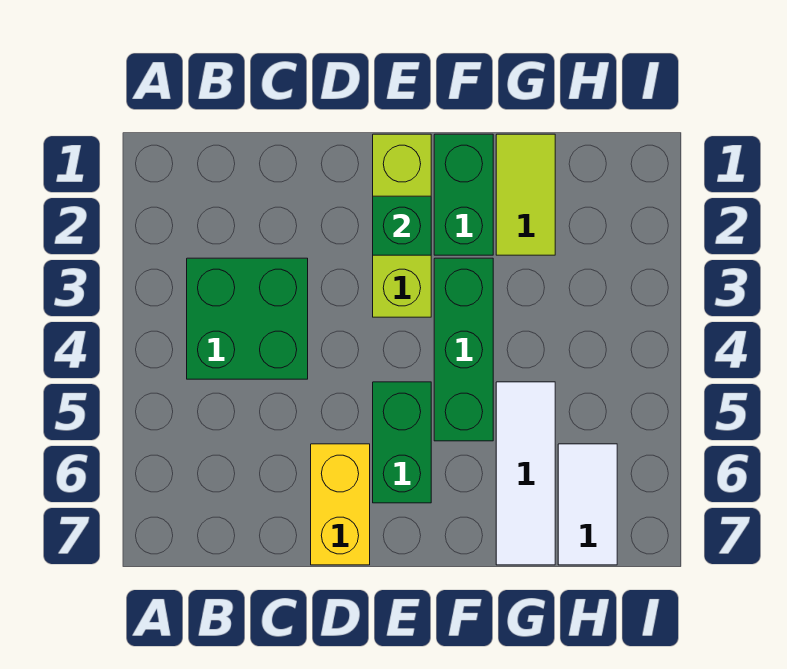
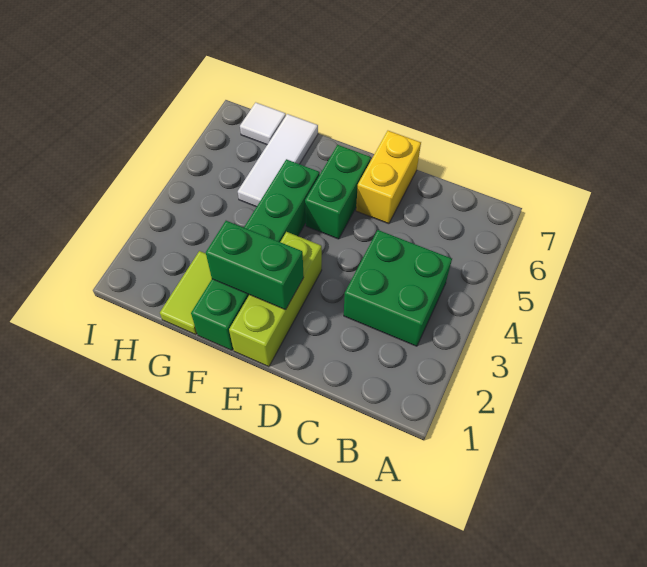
green brick E2 level 2 -> green brick E2:F2 level 2
white tile H6:H7 level 1 -> white tile H7 level 1

